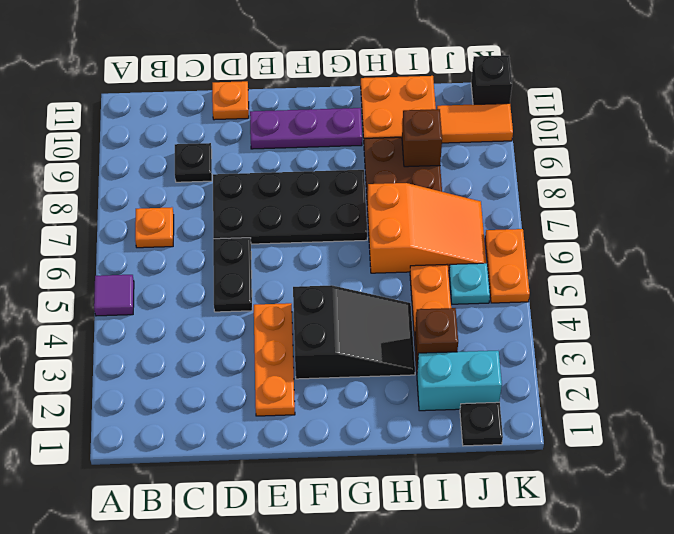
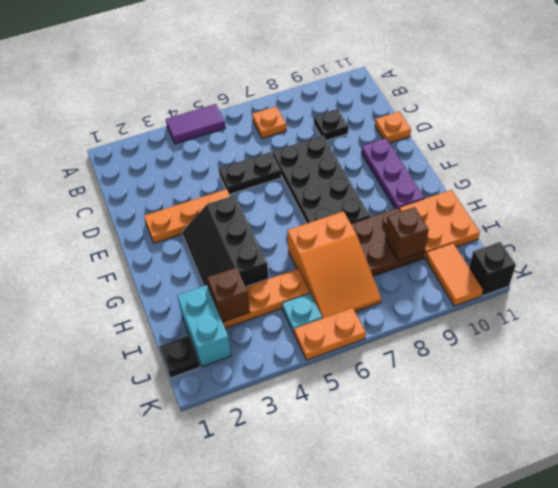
purple tile A5 level 1 -> purple tile A4:A5 level 1
black slope F3:H4 level 1 top F -> black slope F3:H4 level 1 top 4

